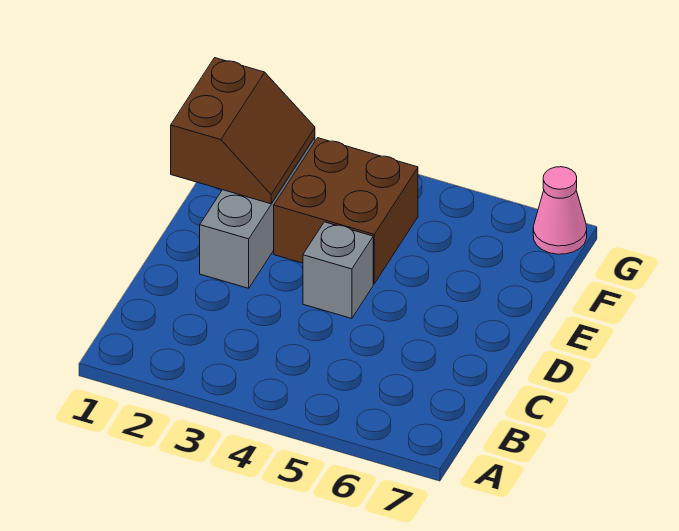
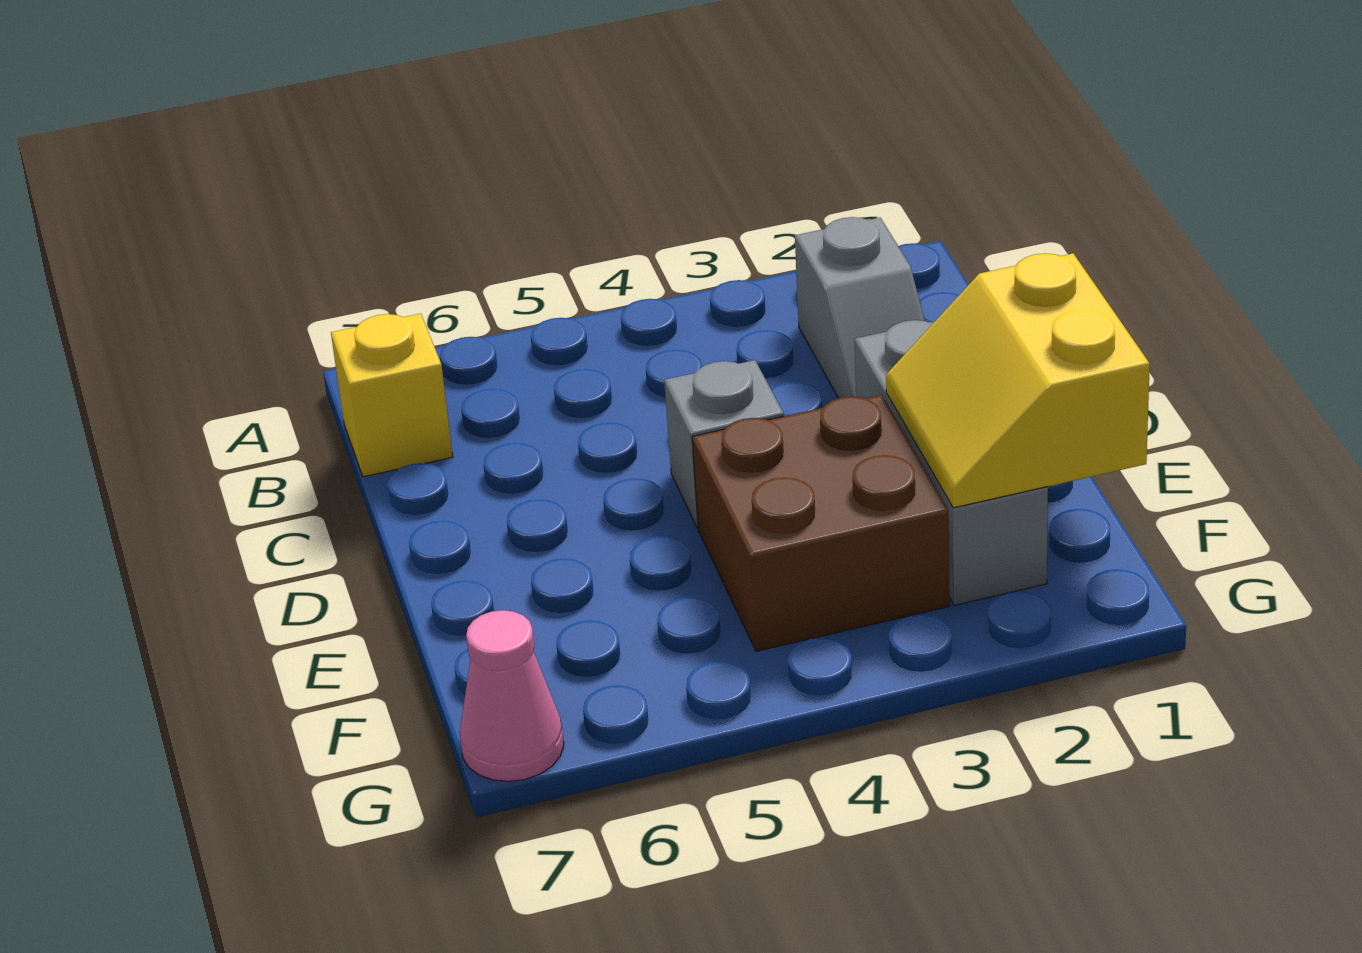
none -> grey slope B2:C2 level 1 top B
none -> yellow brick B7 level 1
brown slope E1:F2 level 2 top 1 -> yellow slope E1:F2 level 2 top 1

